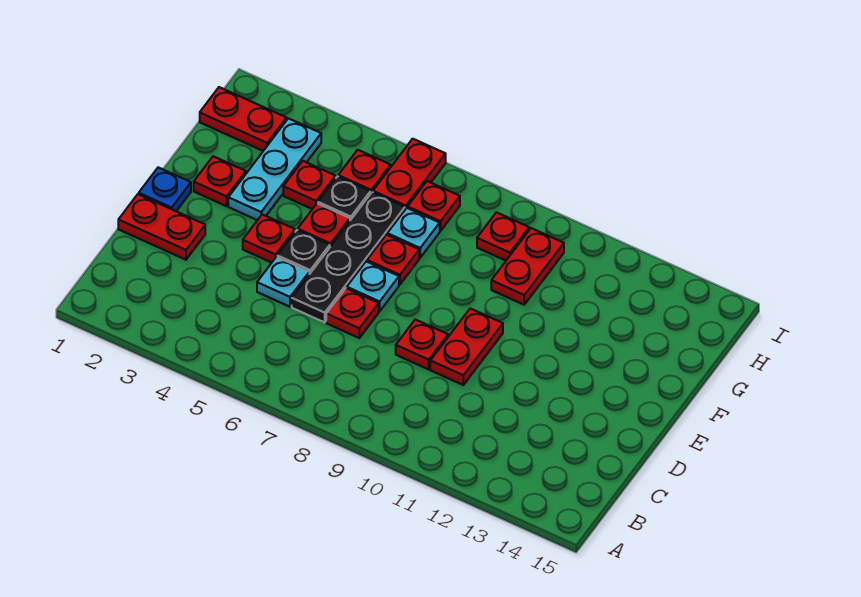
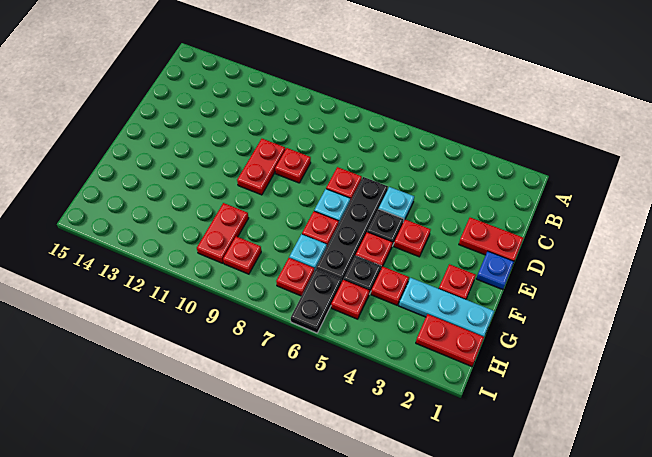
cyan plate F3:H3 level 1 -> cyan plate G1:G3 level 1
red plate H6:I6 level 1 -> black plate H6:I6 level 1

